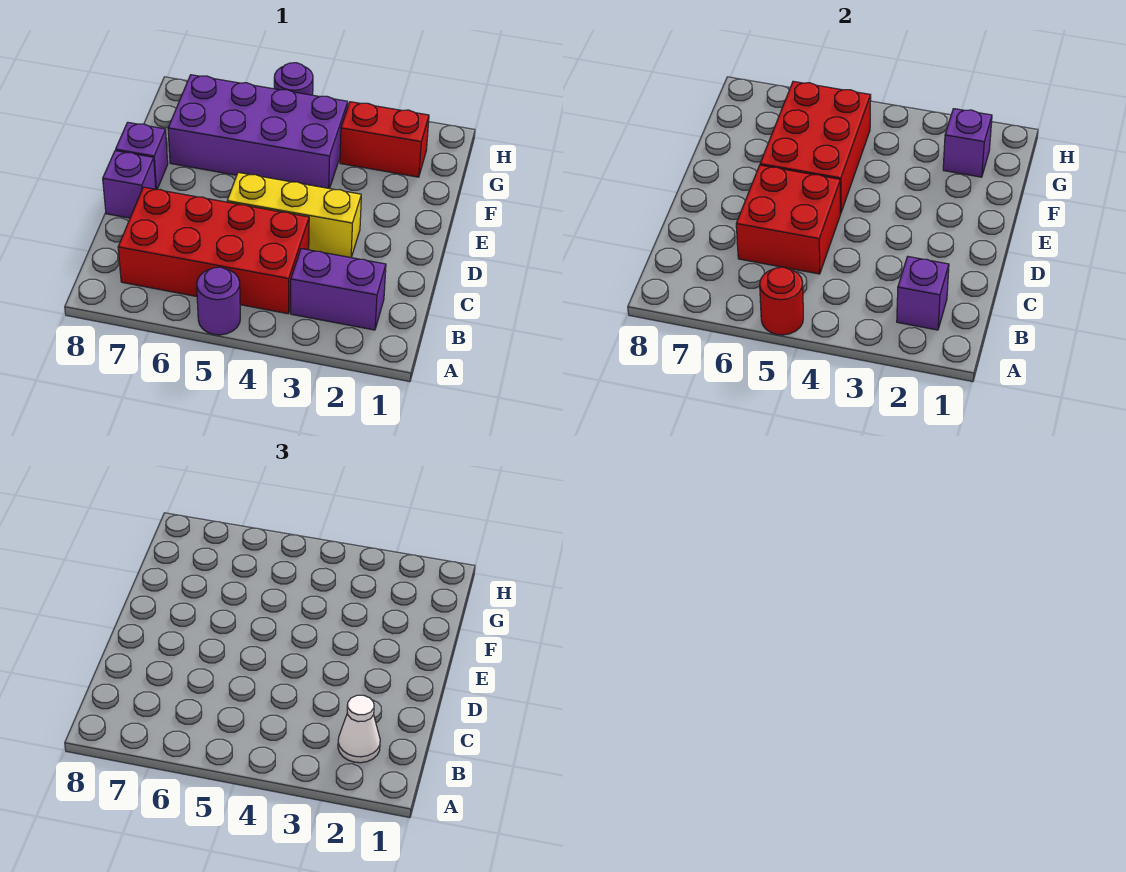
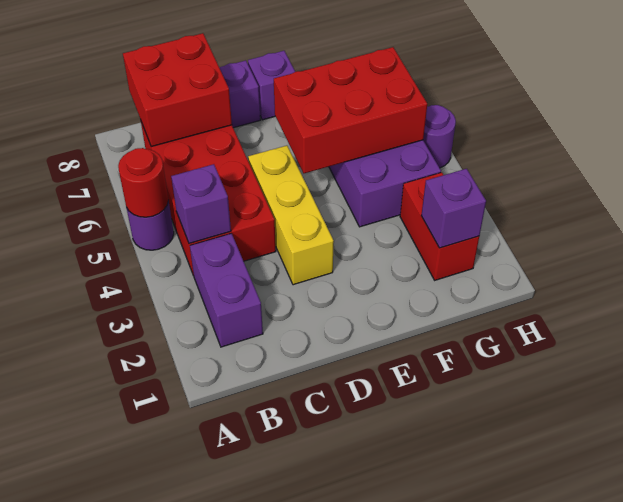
purple brick B2 level 2 -> purple brick B4 level 2
white cone B2 level 3 -> none
red brick C5:D6 level 2 -> red brick B7:C8 level 2

